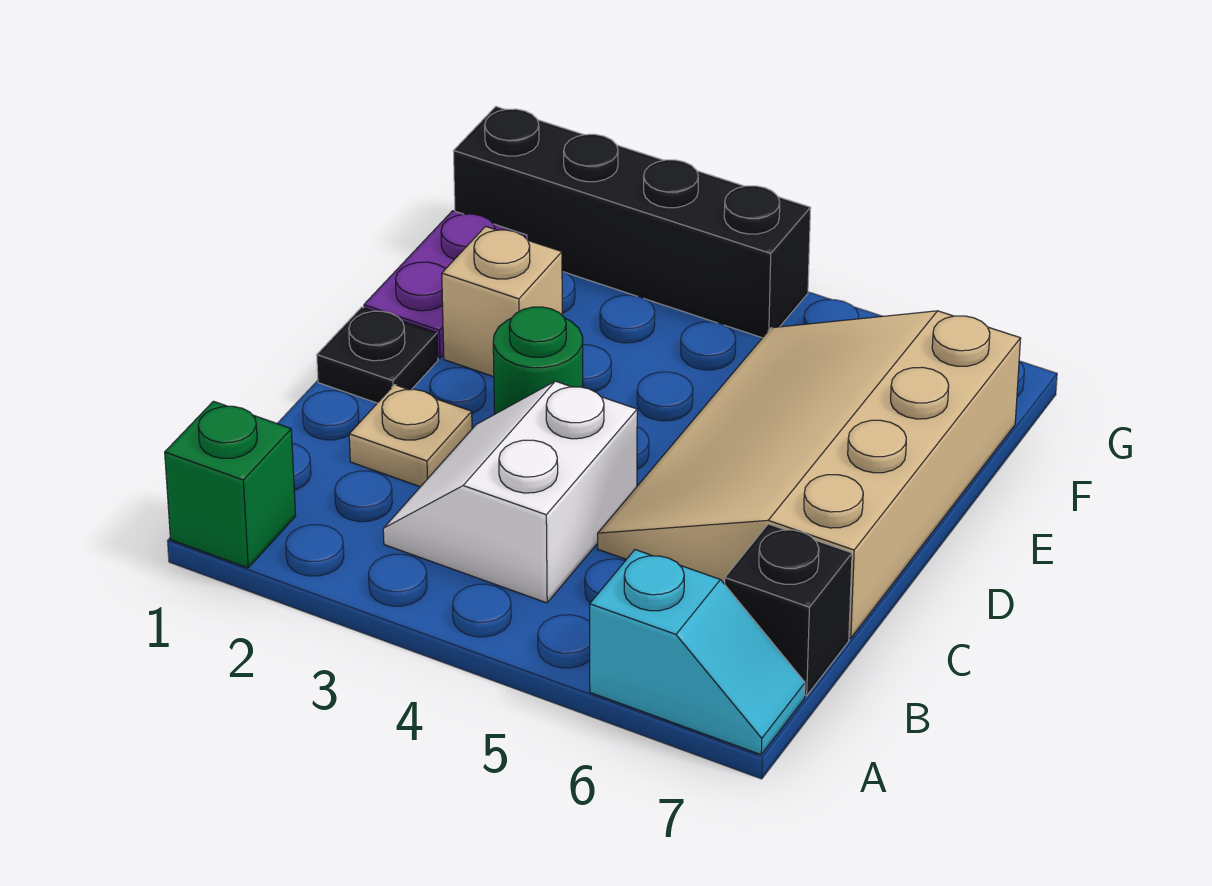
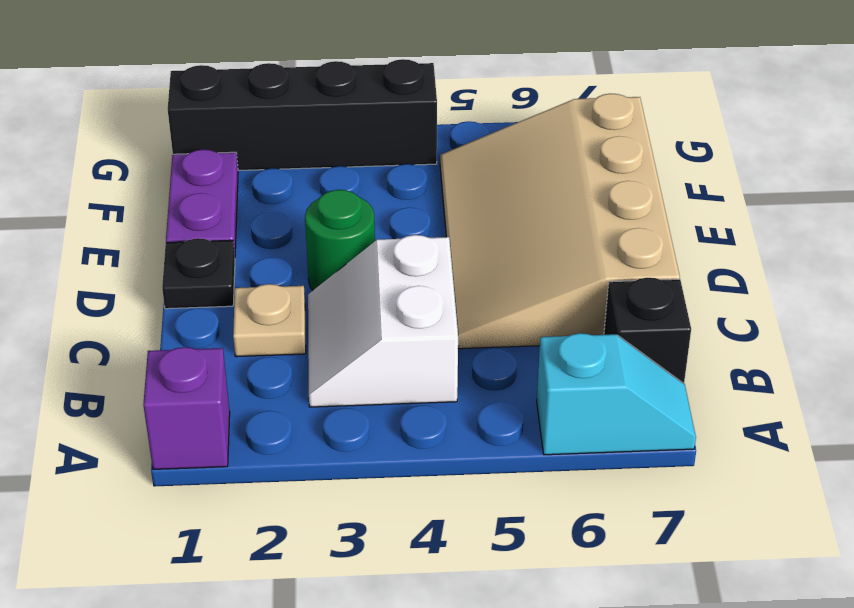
green brick A1 level 1 -> purple brick A1 level 1
tan brick E2 level 1 -> none

